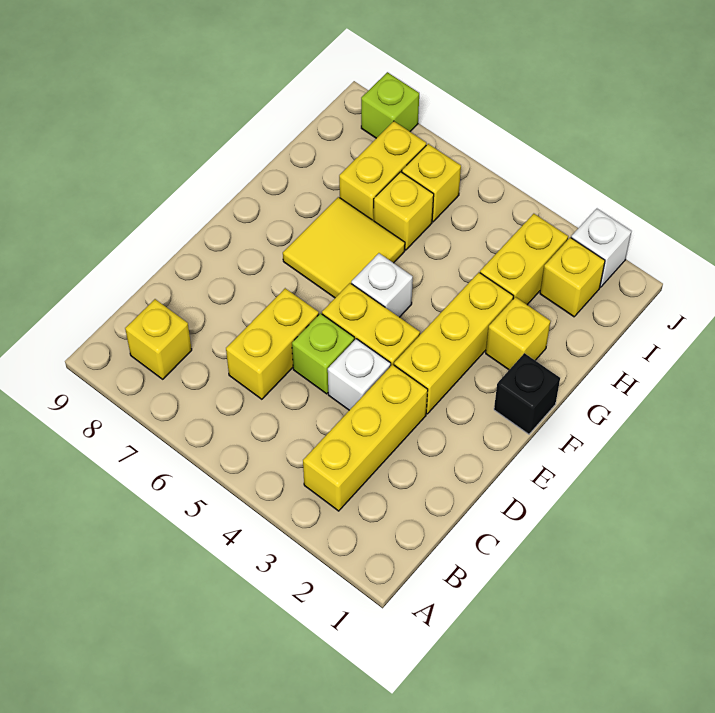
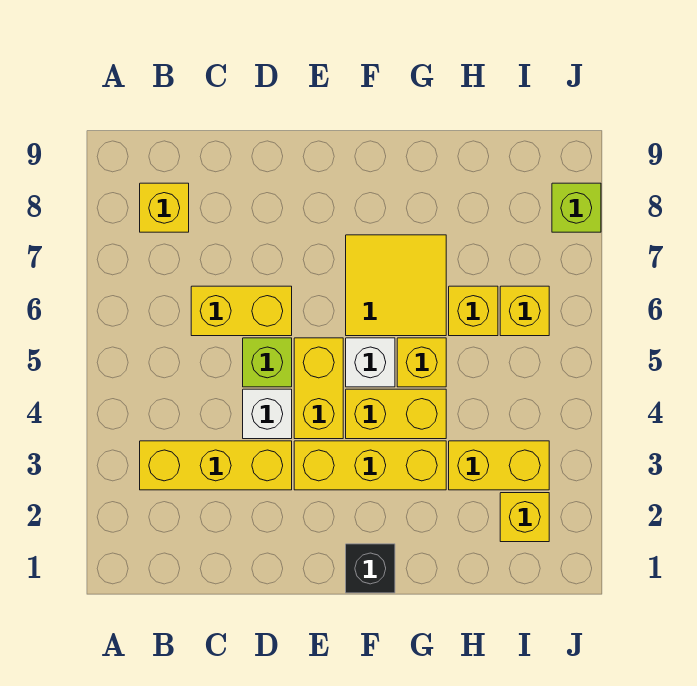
yellow brick G2 level 1 -> yellow brick G5 level 1
yellow brick H7:I7 level 1 -> yellow brick F4:G4 level 1
white brick J2 level 1 -> none

